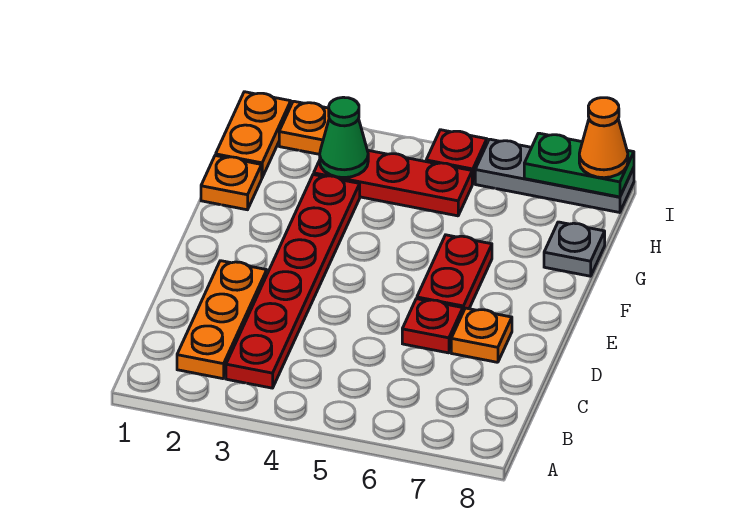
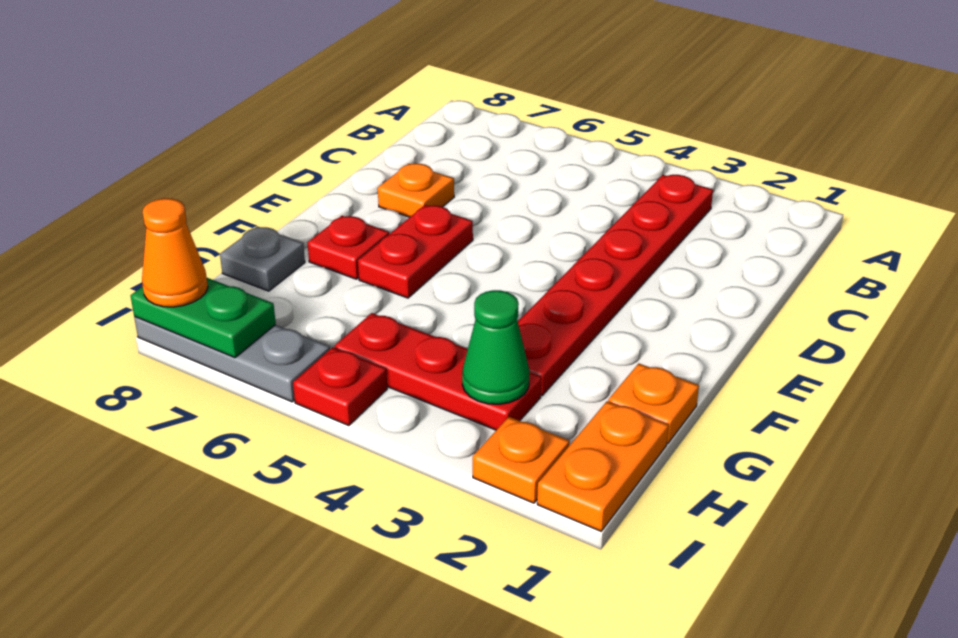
orange plate B2:D2 level 1 -> none
red plate D6 level 1 -> red plate F7 level 1

